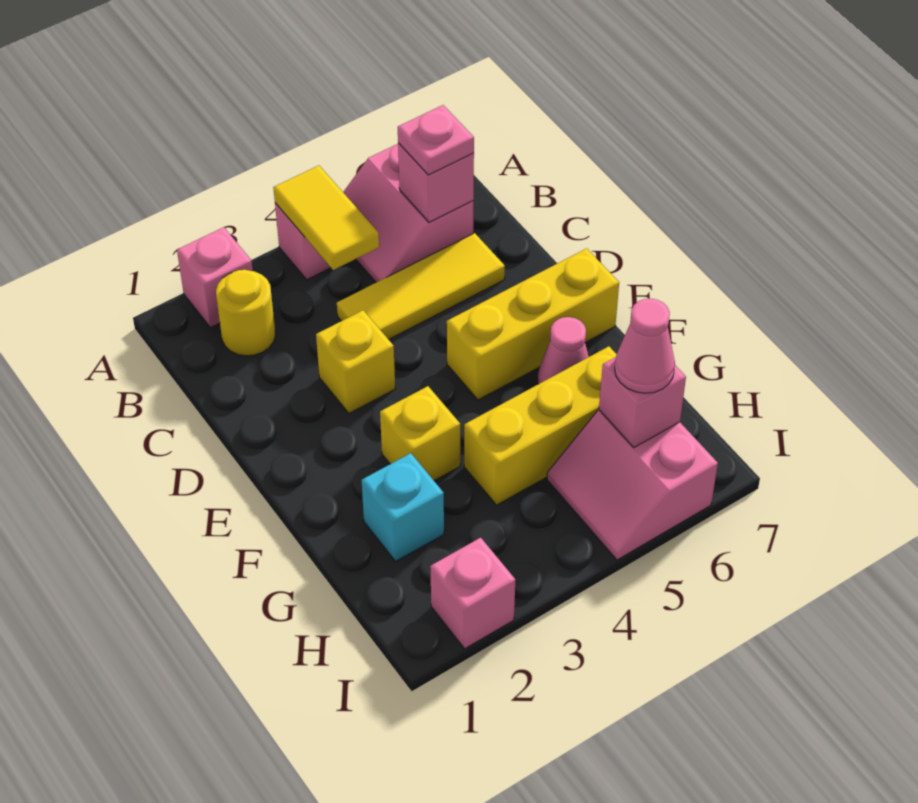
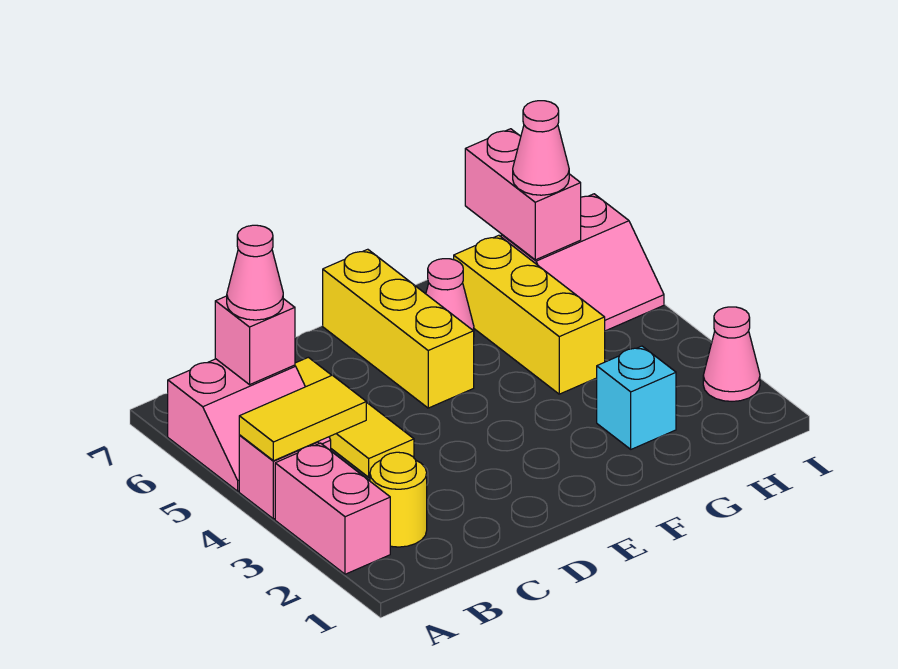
pink brick A2 level 1 -> pink brick A2:A3 level 1
pink plate B6 level 3 -> pink cone B6 level 3
yellow brick D3 level 1 -> none
yellow brick F3 level 1 -> none
pink brick H6 level 2 -> pink brick H6:H7 level 2
pink brick I2 level 1 -> pink cone I2 level 1

